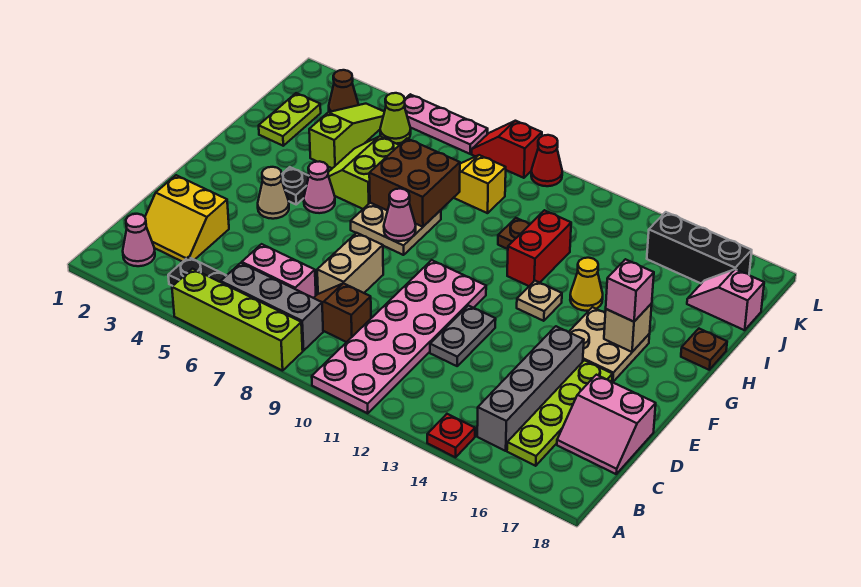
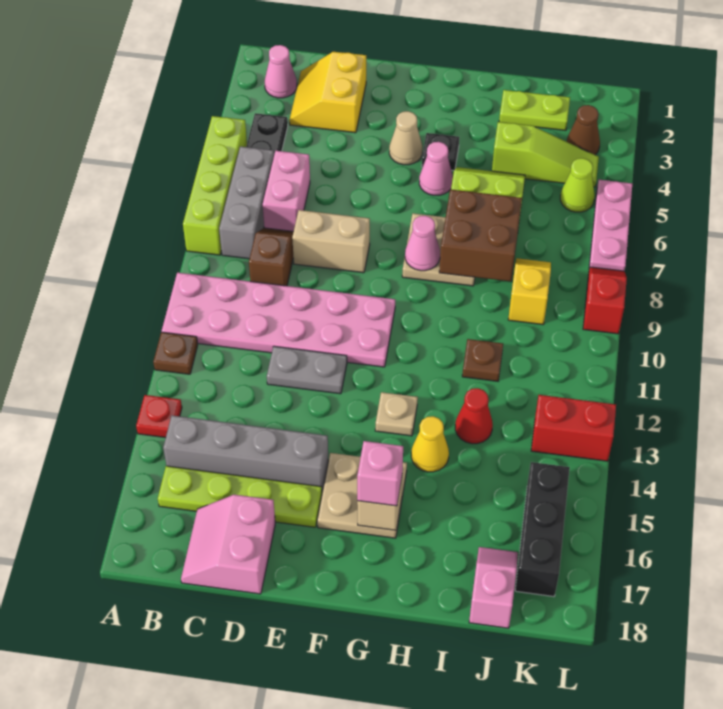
red brick H12:I12 level 1 -> red brick K13:L13 level 1
brown plate H18 level 1 -> brown plate A12 level 1
red cone L10 level 1 -> red cone I13 level 1

